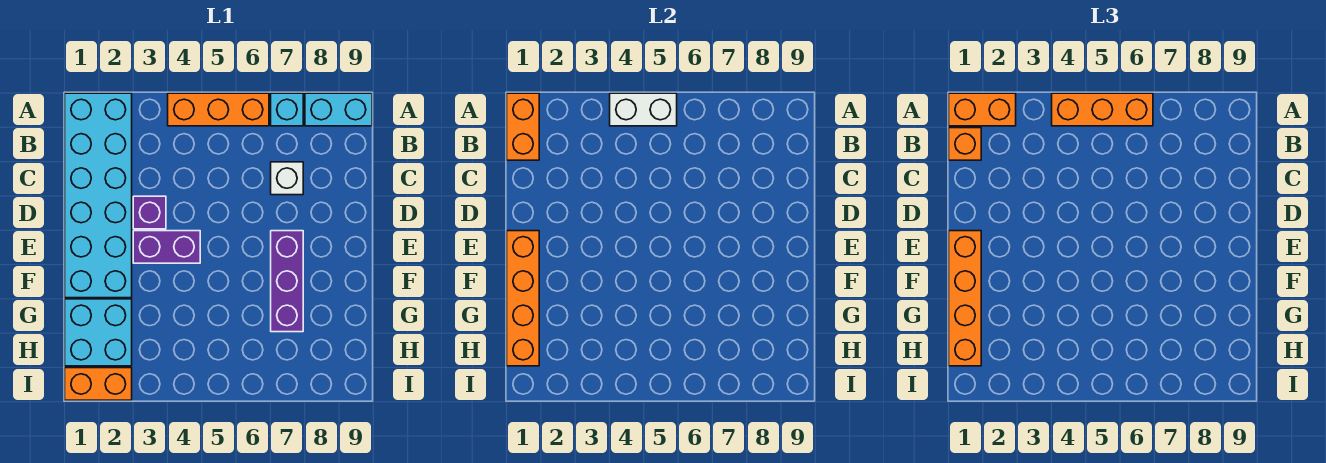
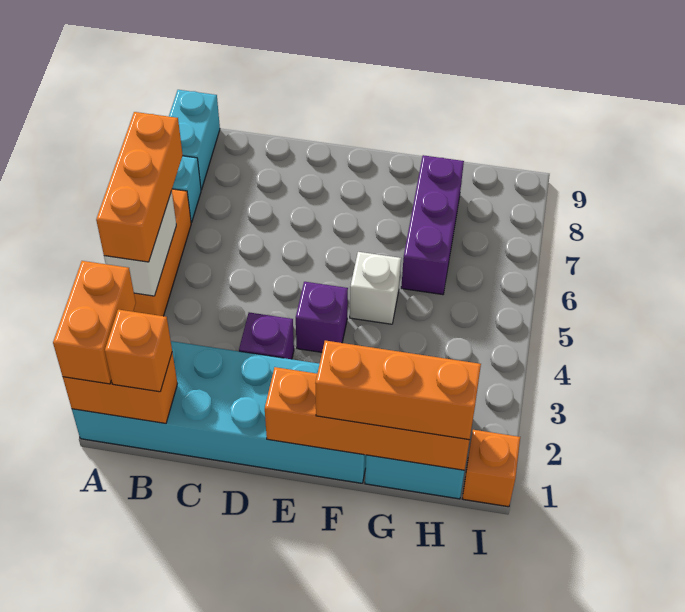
white brick C7 level 1 -> white brick F5 level 1
orange brick E1:H1 level 3 -> orange brick F1:H1 level 3
purple brick E3:E4 level 1 -> purple brick E4 level 1
purple brick E7:G7 level 1 -> purple brick G6:G8 level 1
orange brick I1:I2 level 1 -> orange brick I1 level 1

